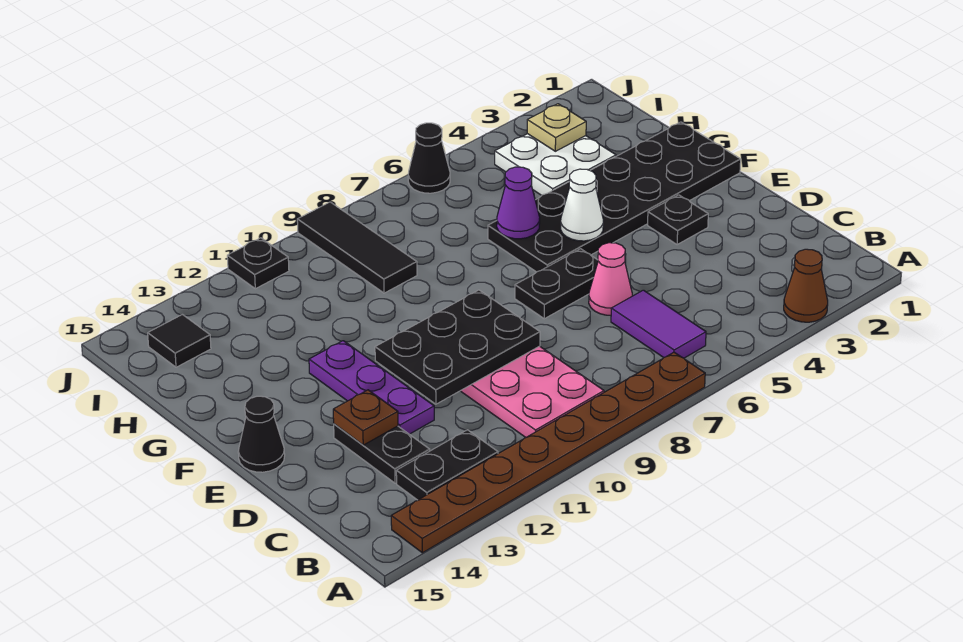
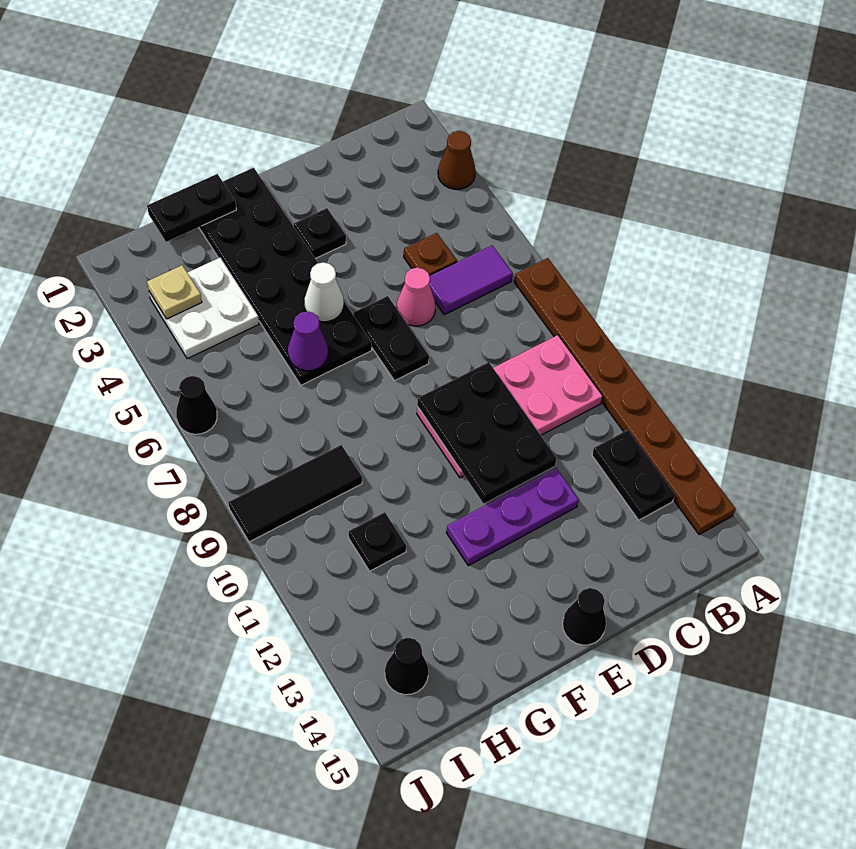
black plate C13:D13 level 1 -> black plate G1:H1 level 2
brown plate D13 level 2 -> brown plate C5 level 1
black tile I14 level 1 -> black cone I14 level 1
black plate J11 level 1 -> black plate H11 level 1

